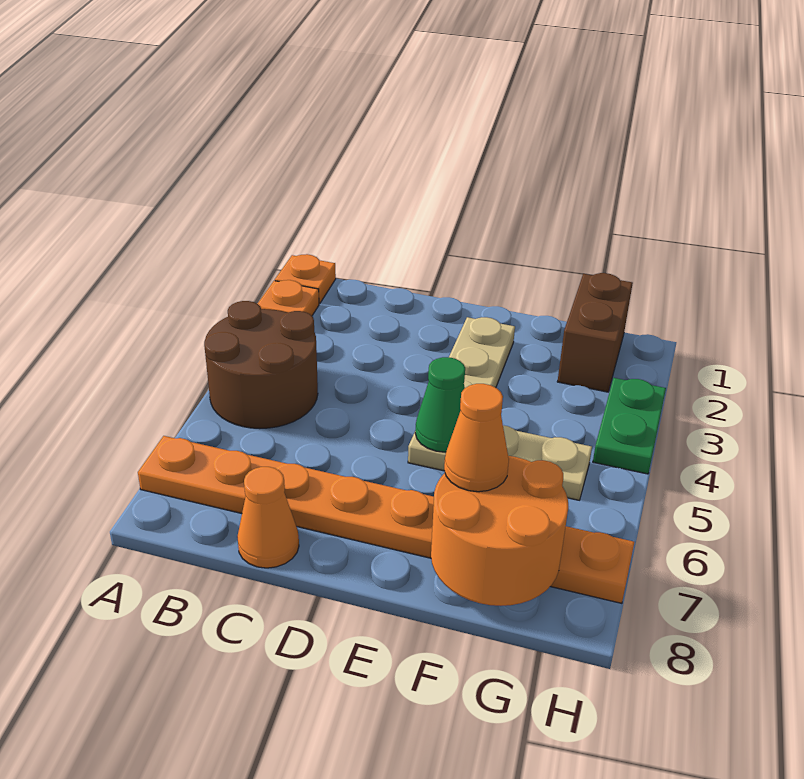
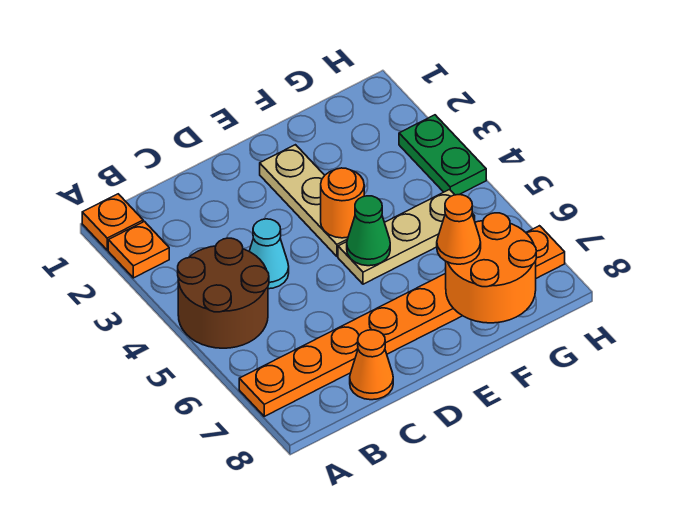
none -> cyan cone C4 level 1
none -> orange round brick E4 level 2
brown brick G1:G2 level 1 -> none

